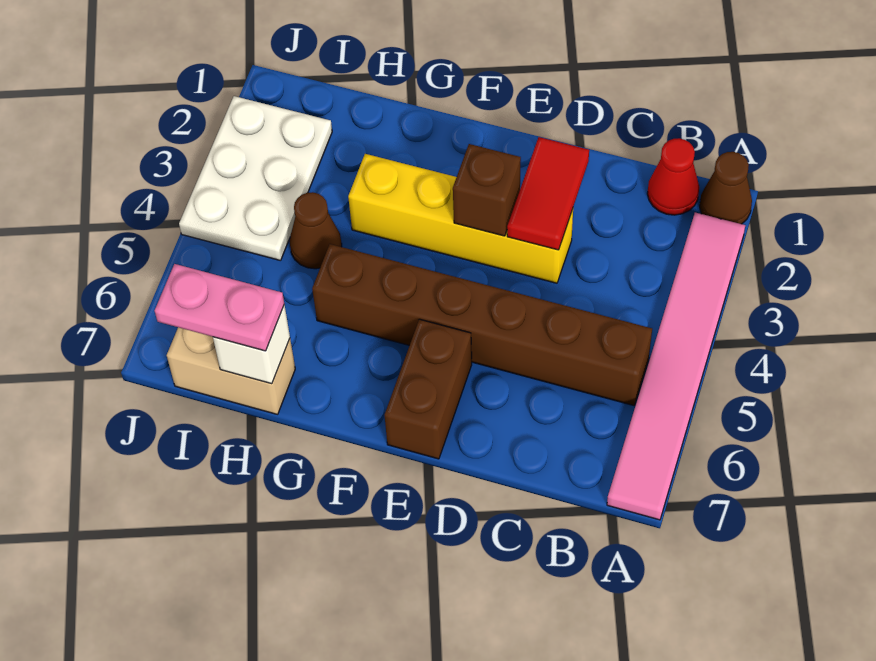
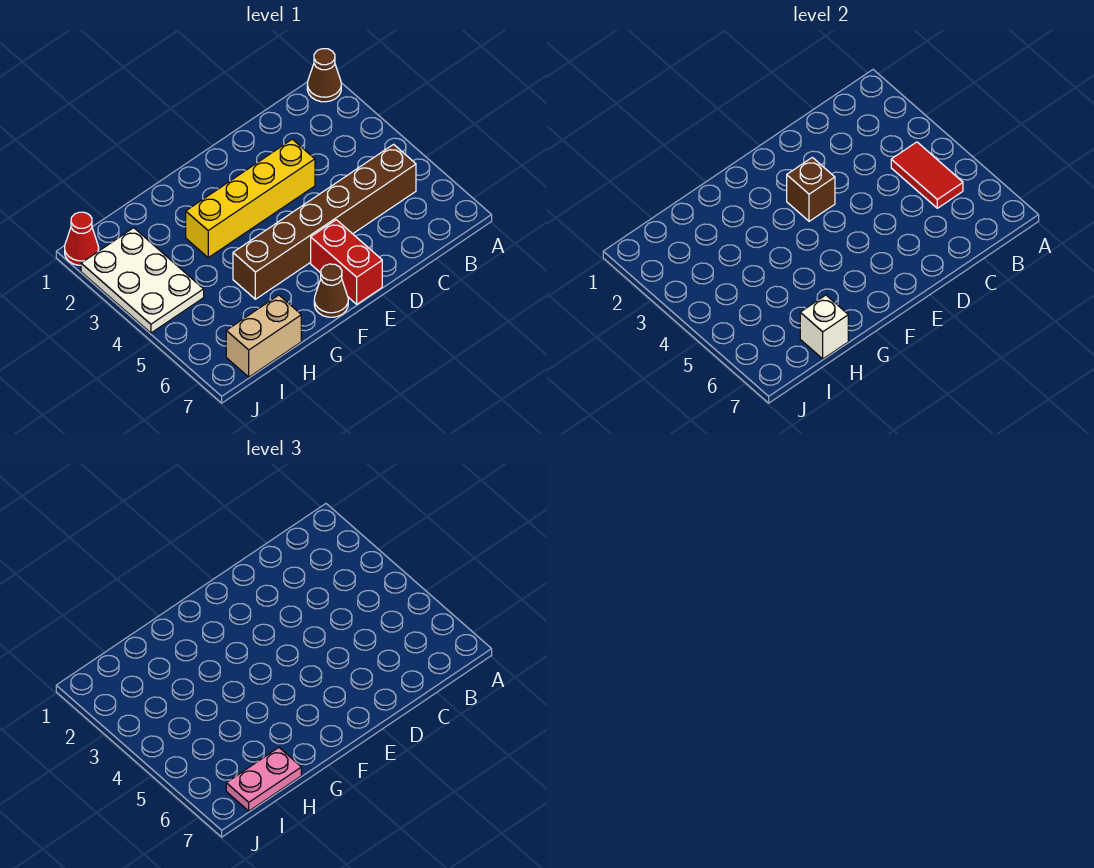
pink tile A2:A7 level 1 -> none
red cone B1 level 1 -> red cone J1 level 1
red tile D2:D3 level 2 -> red tile B4:B5 level 2
brown brick E6:E7 level 1 -> red brick E6:E7 level 1
brown cone H4 level 1 -> brown cone F7 level 1

